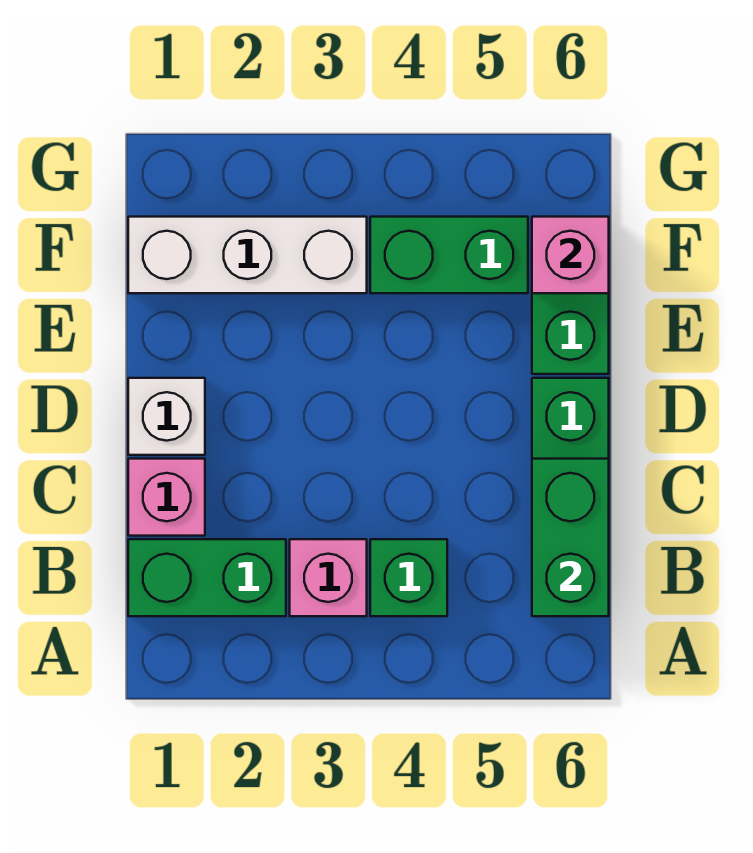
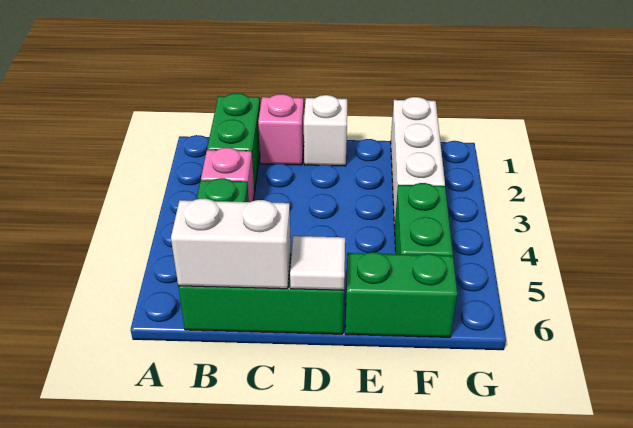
green brick B6:C6 level 2 -> white brick B6:C6 level 2
none -> white tile D6 level 2
pink brick F6 level 2 -> none

